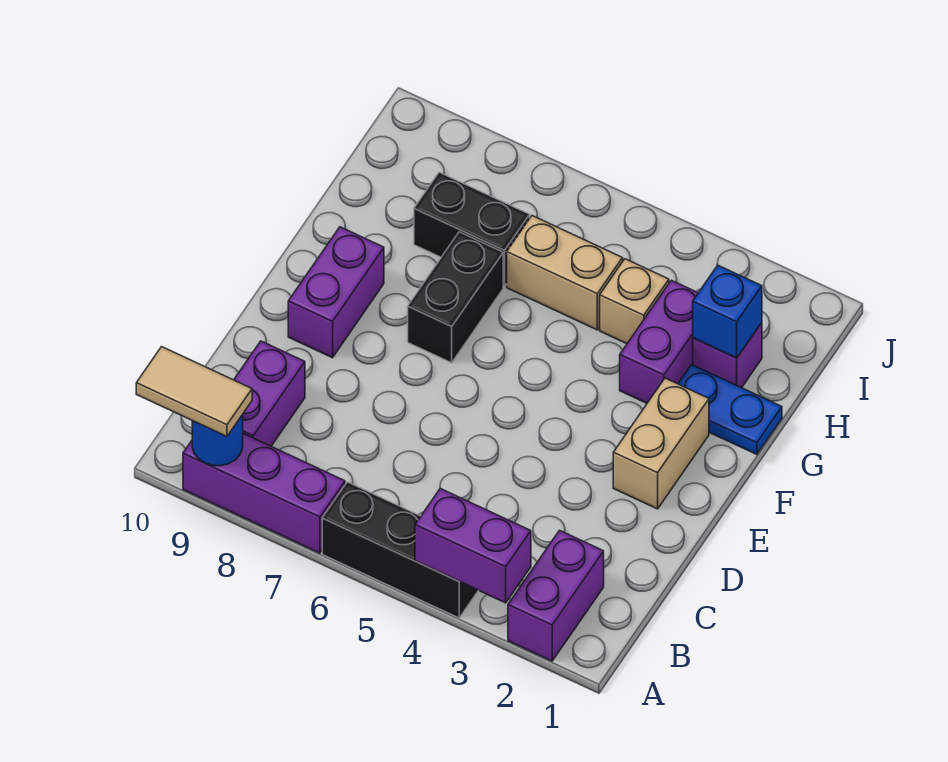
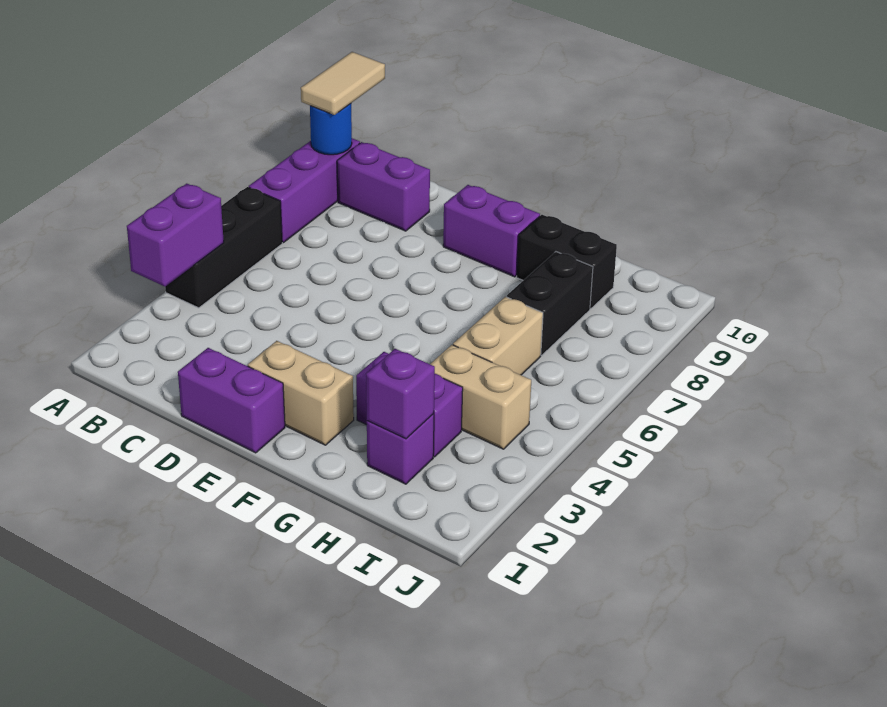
purple brick A2:B2 level 1 -> purple brick D1:E1 level 1
black brick F7:G7 level 1 -> black brick G9:H9 level 1
blue plate G1:G2 level 1 -> none
blue brick H2 level 2 -> purple brick H2 level 2
tan brick H4 level 1 -> tan brick H4:I4 level 1

